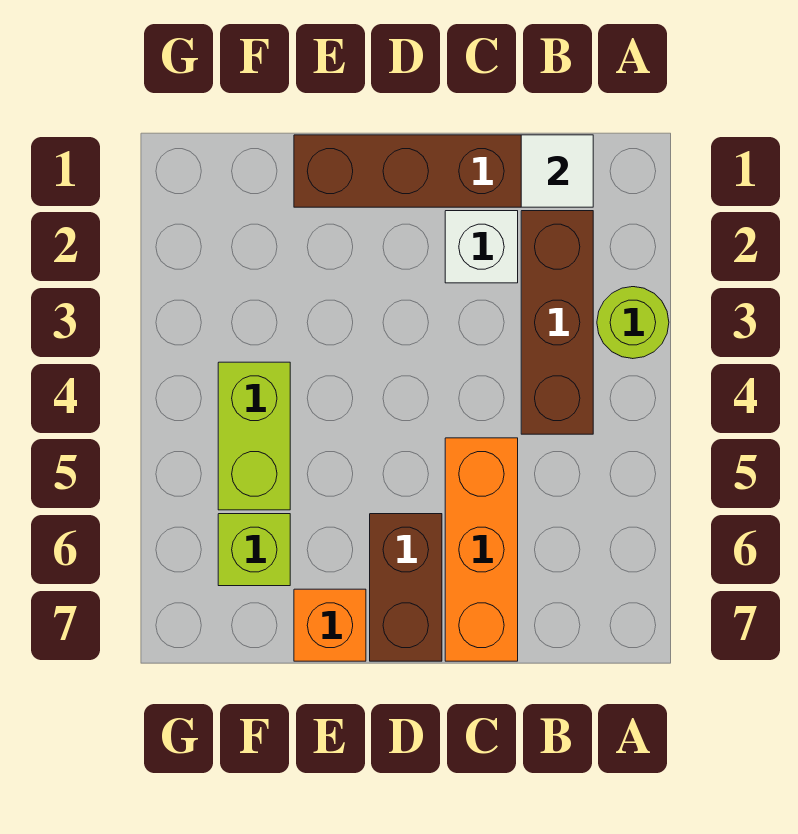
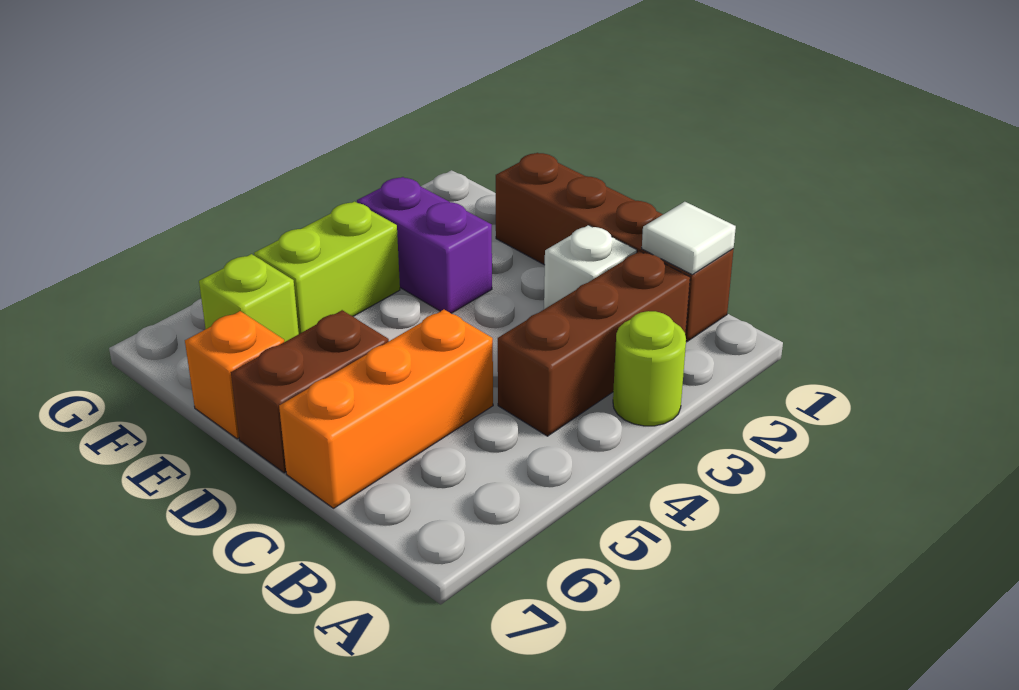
none -> purple brick E3:F3 level 1

